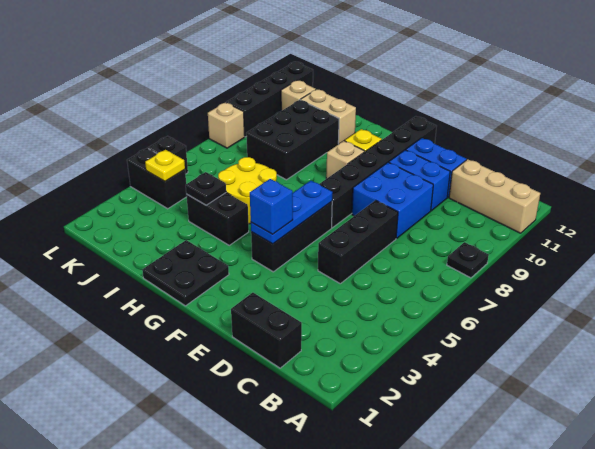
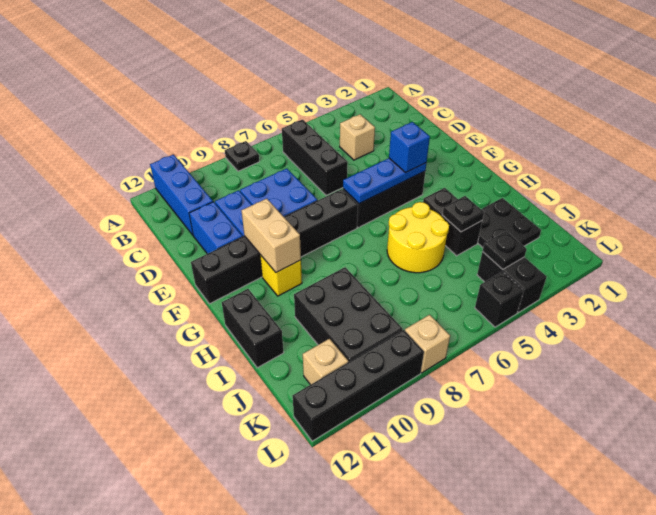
tan brick A11:C11 level 1 -> blue brick A11:C11 level 1
black brick C1:D1 level 1 -> black brick H12:I12 level 1
black brick D5:D7 level 1 -> black brick B6:D6 level 1
black plate G1:H2 level 1 -> black plate I2:J3 level 1
tan brick G9 level 1 -> tan brick C4 level 1
black brick I8:J10 level 1 -> black brick I9:K10 level 1
tan brick I11:J11 level 1 -> tan brick F10:G10 level 2
yellow plate K4 level 2 -> black plate K4 level 2

